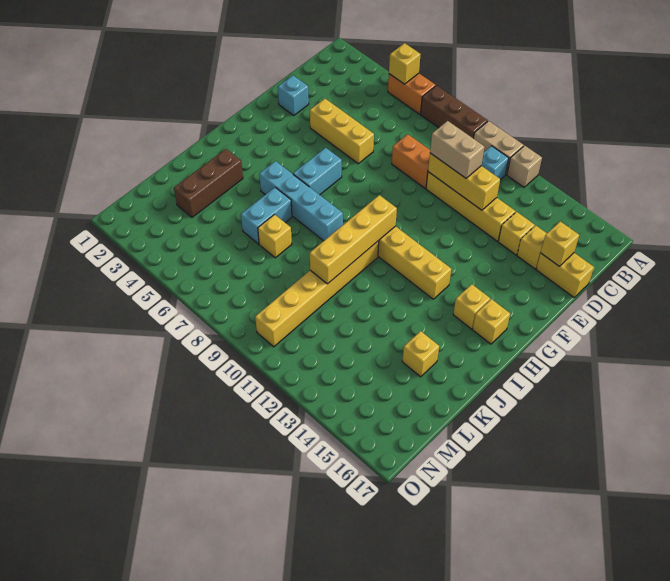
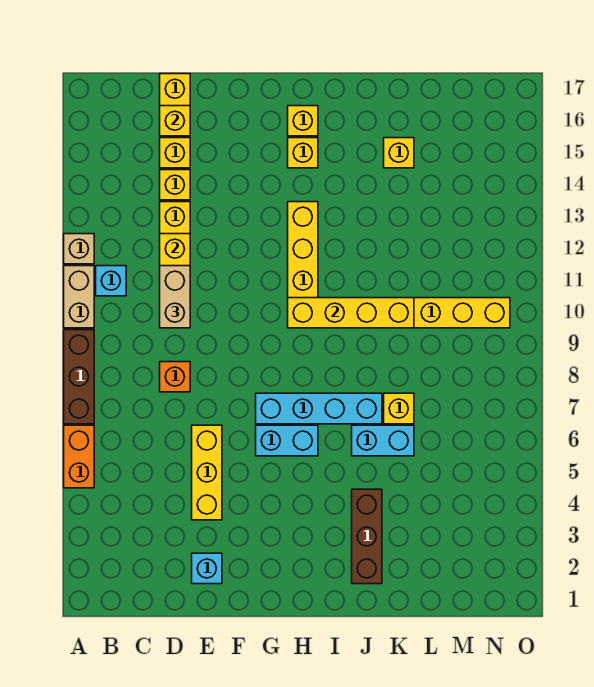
yellow brick A5 level 2 -> none
orange brick D8:D9 level 1 -> orange brick D8 level 1
cyan brick I5:I8 level 1 -> cyan brick G7:J7 level 1
brown brick J3:L3 level 1 -> brown brick J2:J4 level 1

